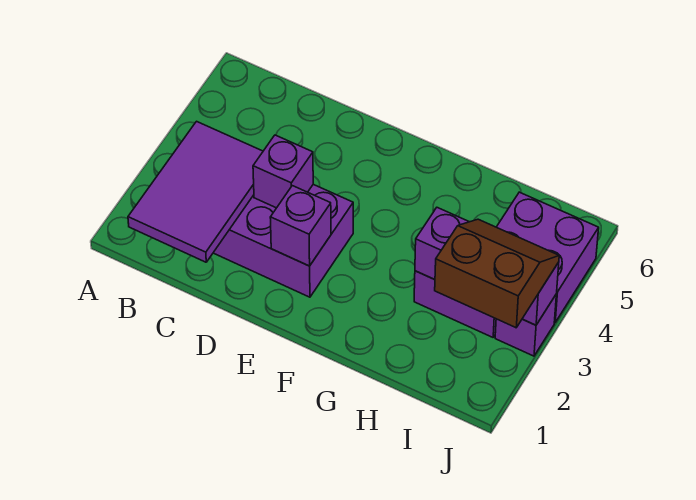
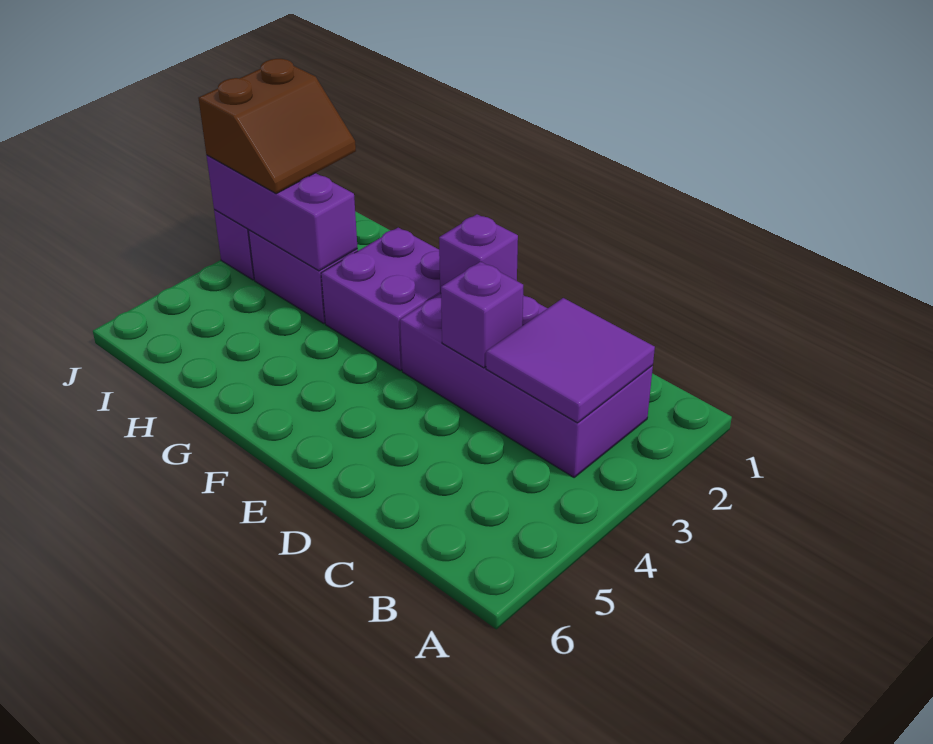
purple tile B1:C3 level 2 -> purple tile B2:C3 level 2
brown slope I2:J3 level 3 top 2 -> brown slope I2:J3 level 3 top J
purple brick I4:J5 level 1 -> purple brick F2:G3 level 1

